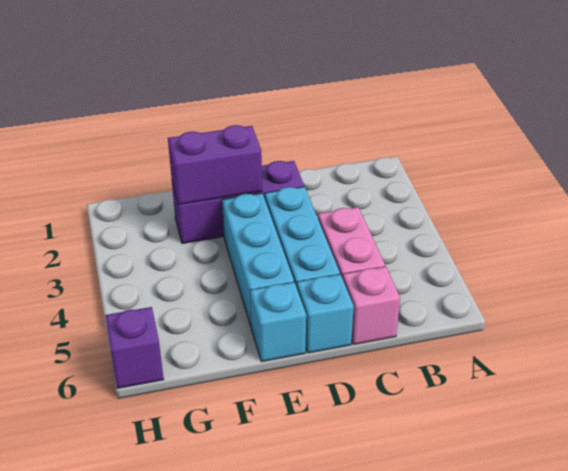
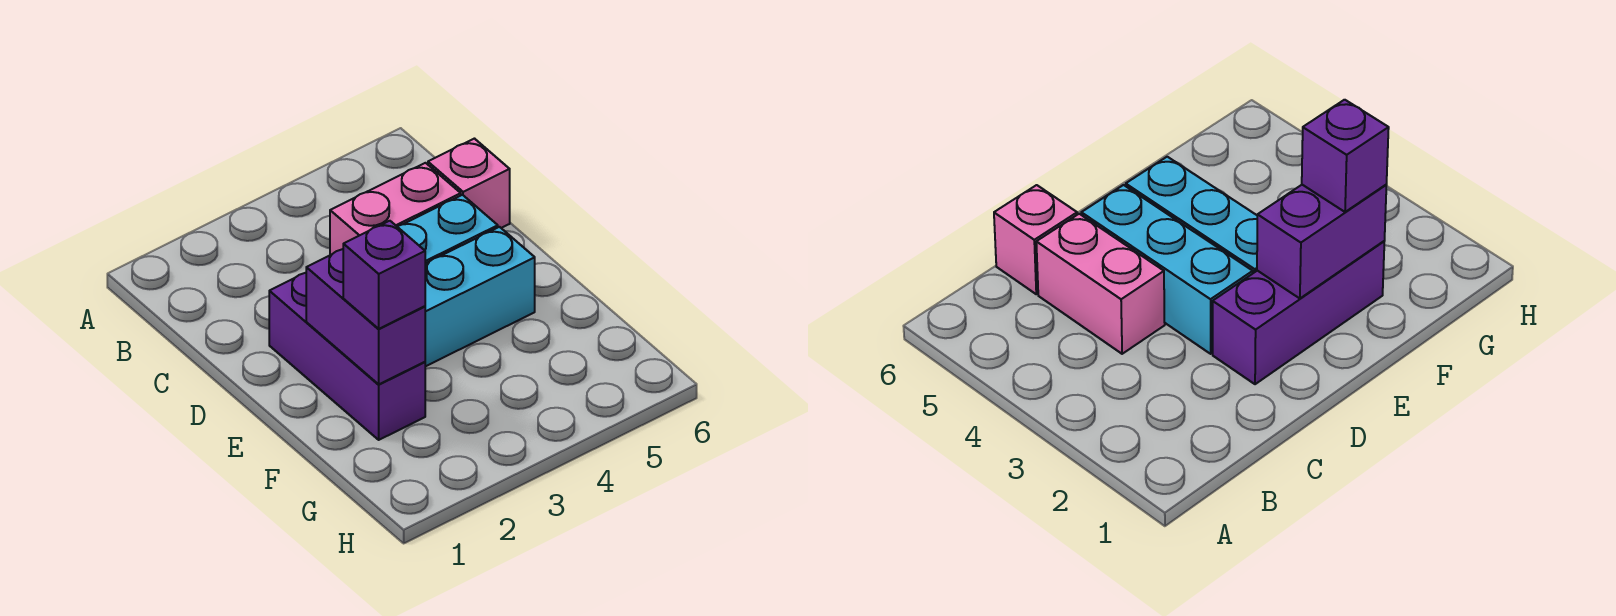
cyan brick D6 level 1 -> none
cyan brick E6 level 1 -> none
purple brick H6 level 1 -> purple brick F2 level 3

